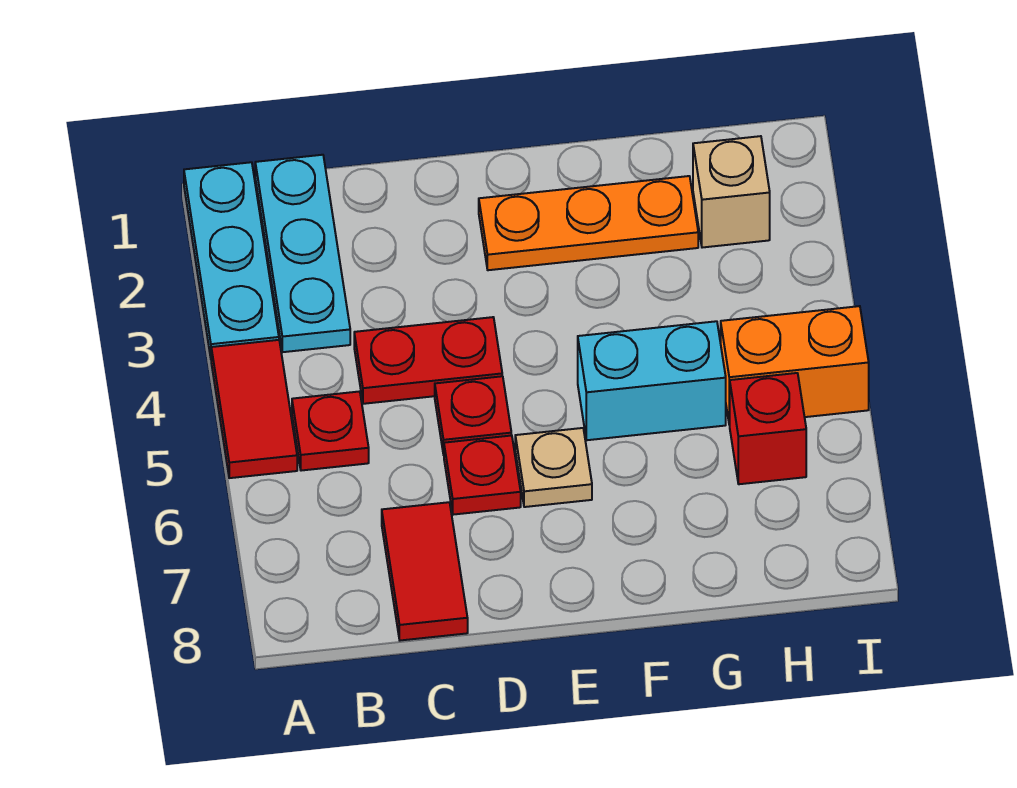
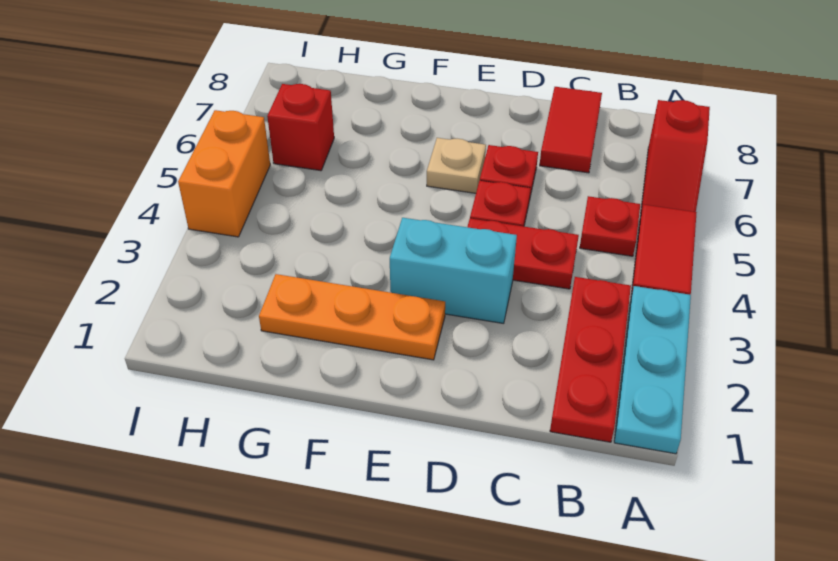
none -> red slope A6:A7 level 1 top 7
cyan plate B1:B3 level 1 -> red plate B1:B3 level 1
cyan brick F5:G5 level 1 -> cyan brick D3:E3 level 1
tan brick H2 level 1 -> none
orange brick H5:I5 level 1 -> orange brick I4:I5 level 1

